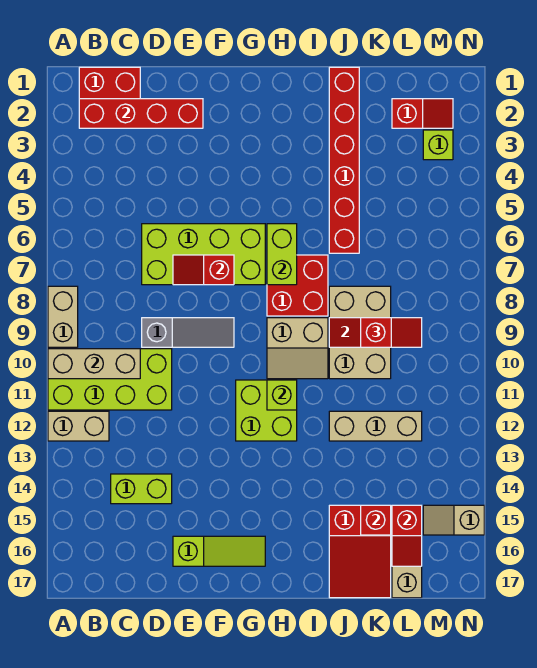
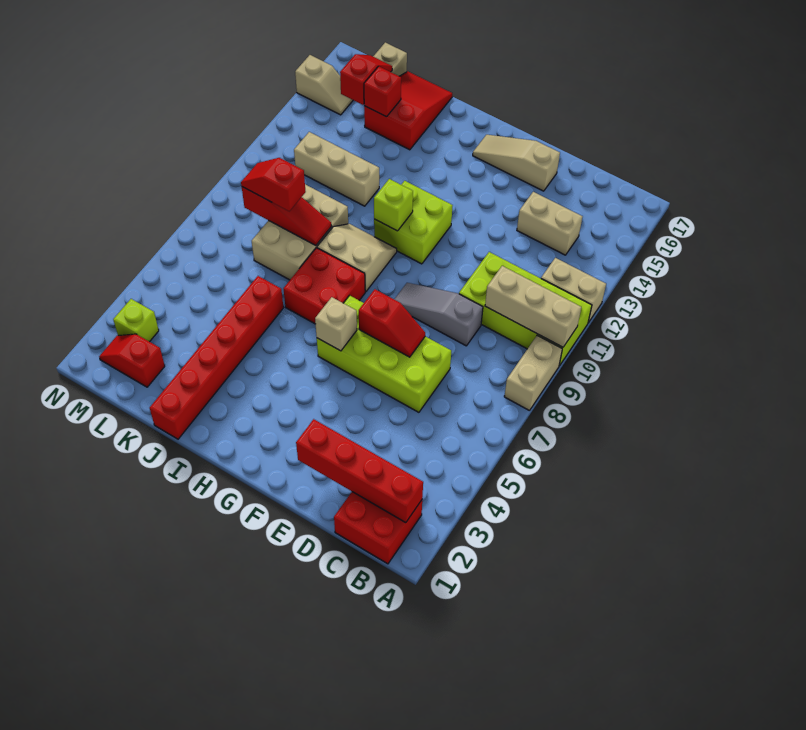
lime brick C14:D14 level 1 -> tan brick C14:D14 level 1
lime slope E16:G16 level 1 top E -> tan slope E16:G16 level 1 top E
none -> tan brick G6 level 2
lime brick H6:H7 level 2 -> none

